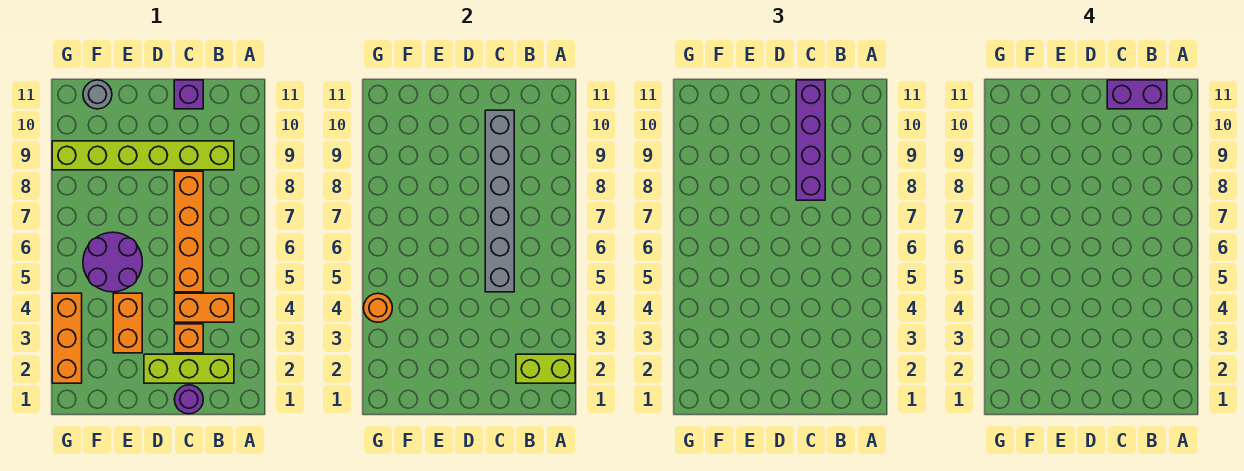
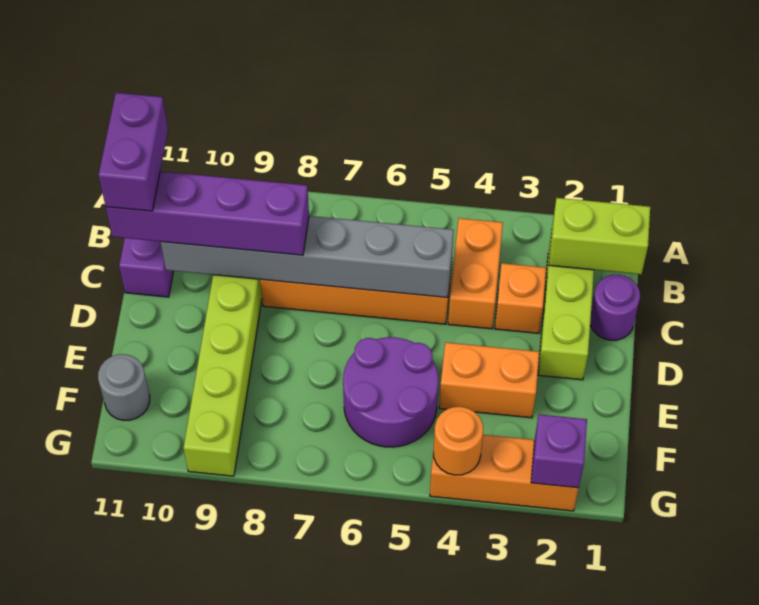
lime brick A2:B2 level 2 -> lime brick B1:B2 level 2
none -> purple brick G2 level 2

